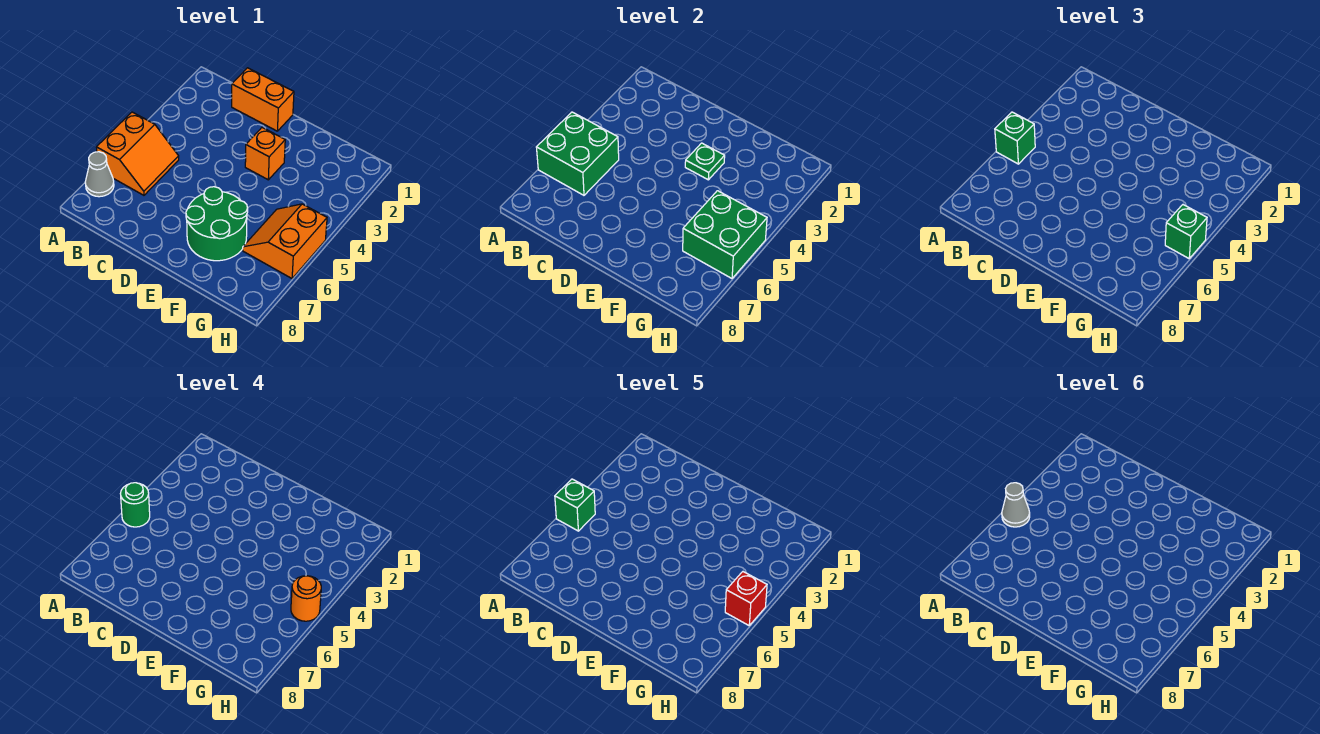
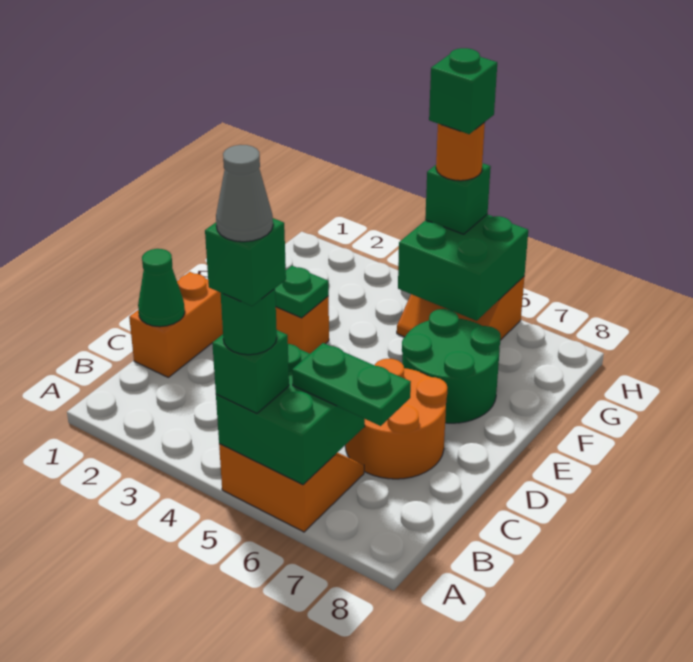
grey cone A7 level 1 -> none
none -> green plate B6:B7 level 3
none -> green cone C1 level 2
none -> orange round brick C6:D7 level 1
red brick H5 level 5 -> green brick H5 level 5

